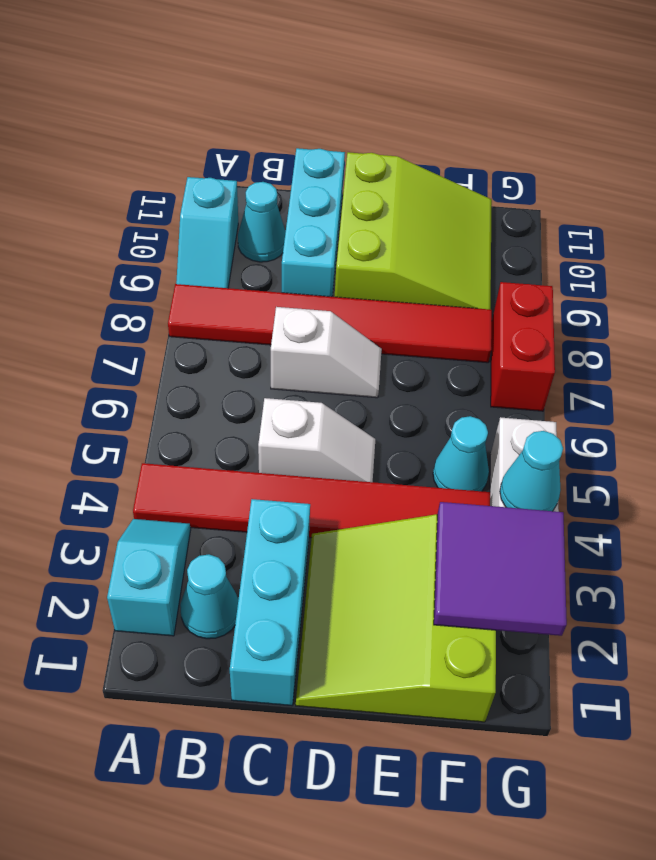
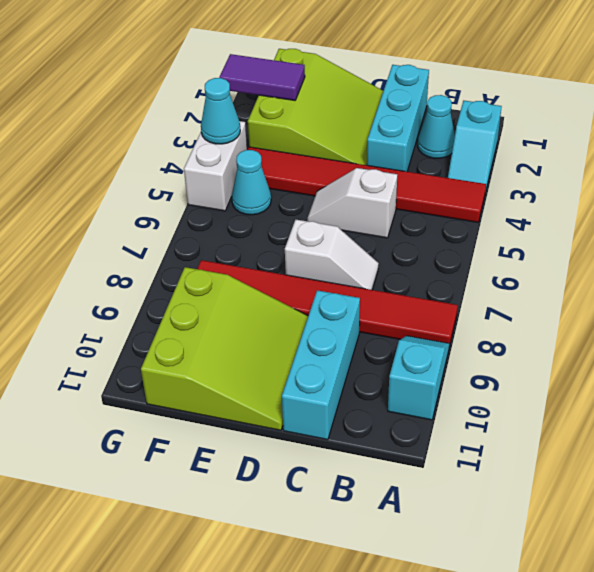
cyan cone B10 level 1 -> none
white slope C7:D7 level 1 top C -> white slope C7:D7 level 1 top D
lime slope D9:F11 level 1 top D -> lime slope D9:F11 level 1 top F
purple tile F2:G3 level 2 -> purple tile F2:G2 level 2
red brick G7:G8 level 1 -> none

